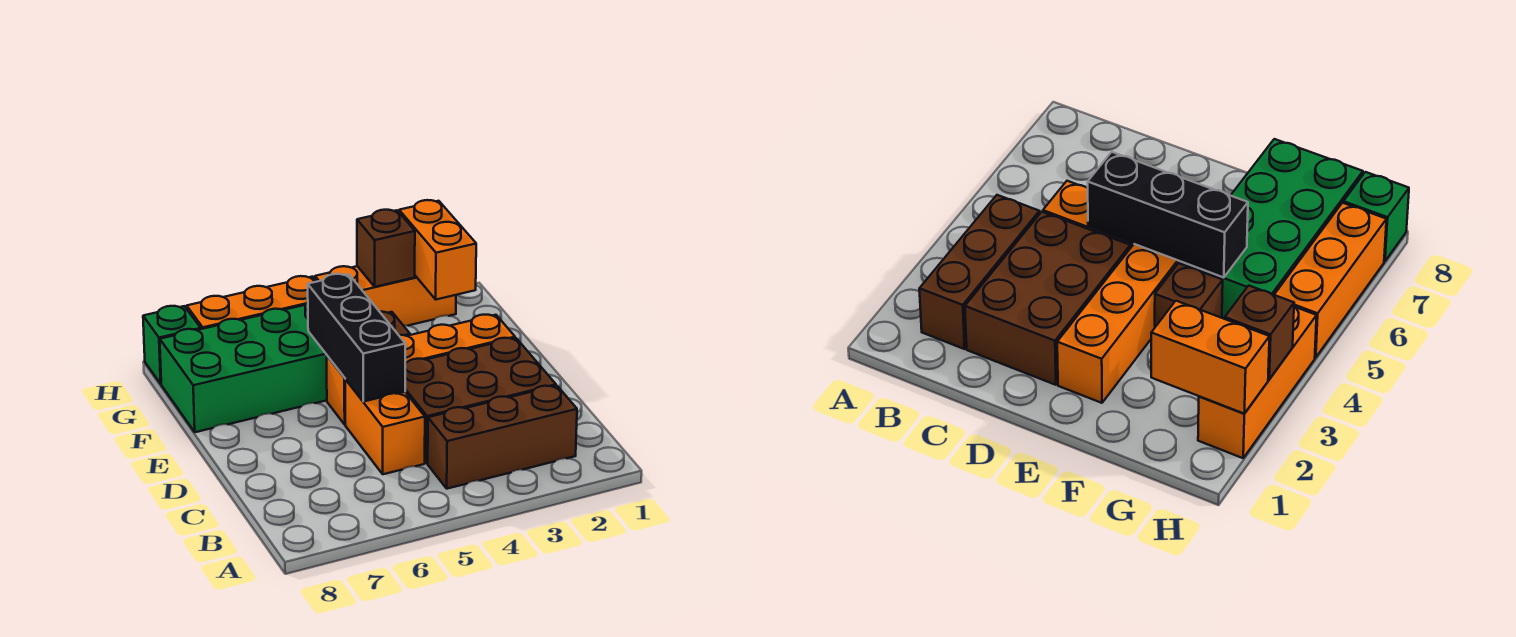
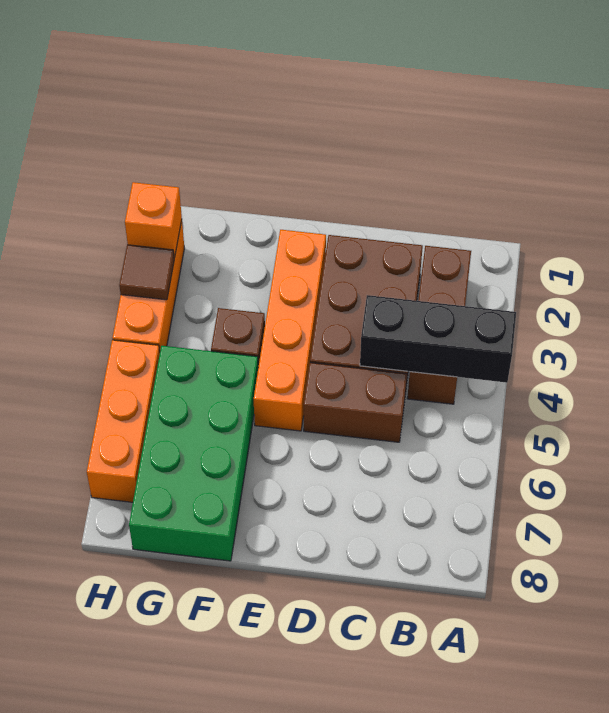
orange brick C5:D5 level 1 -> brown brick C5:D5 level 1
black brick D5:F5 level 2 -> black brick A4:C4 level 2
orange brick G2:H2 level 2 -> orange brick H2 level 2
brown brick H3 level 2 -> brown tile H3 level 2
green brick H8 level 1 -> none

